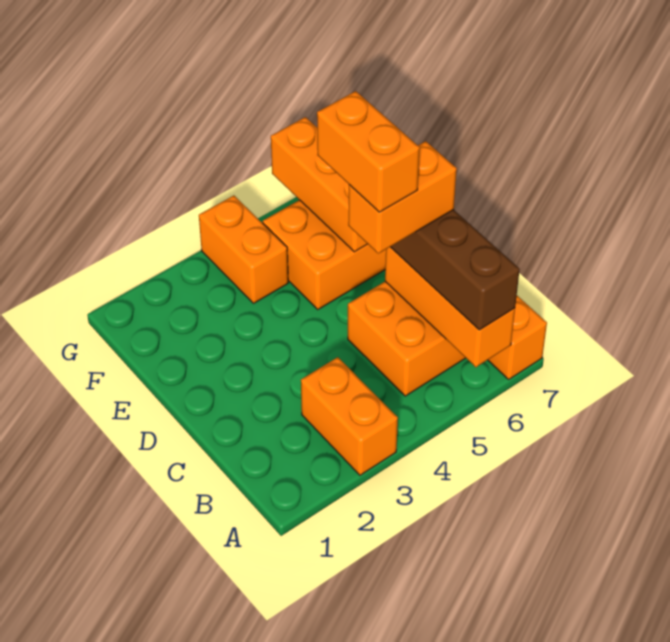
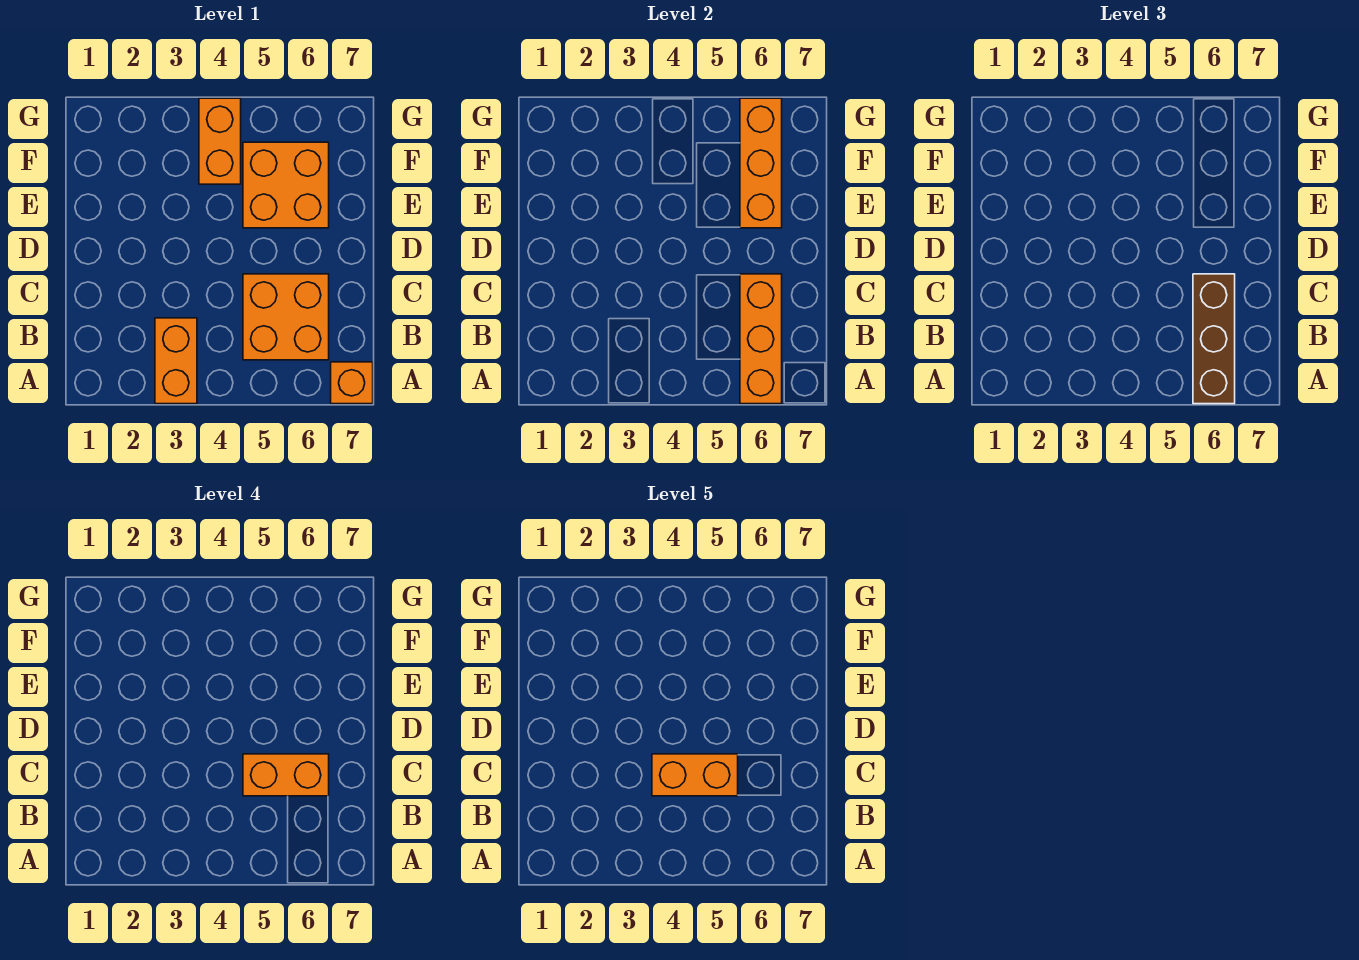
orange brick C5:D5 level 5 -> orange brick C4:C5 level 5

